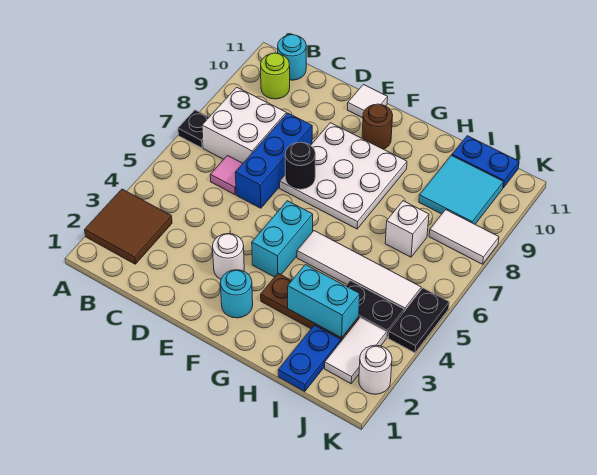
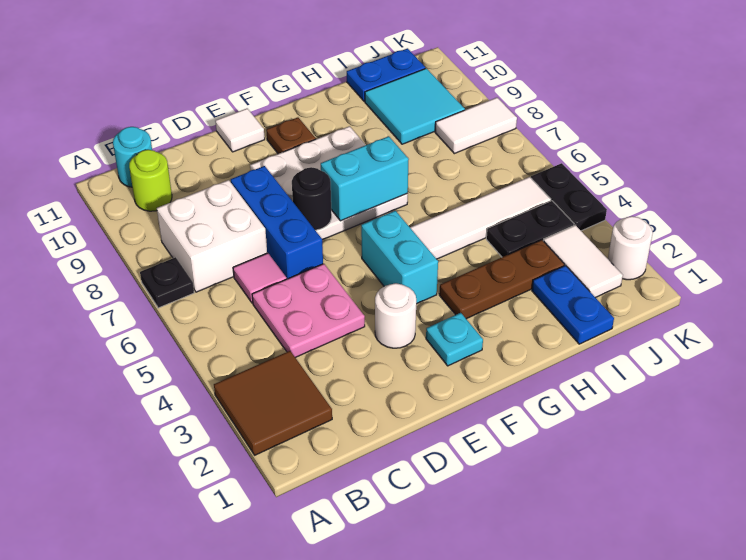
none -> pink plate C4:D5 level 1
cyan round brick F2 level 1 -> cyan plate F2 level 1
brown round brick F10 level 1 -> brown plate F10 level 1
cyan brick H3:I3 level 2 -> cyan brick F7:G7 level 2
white brick I7 level 1 -> none

